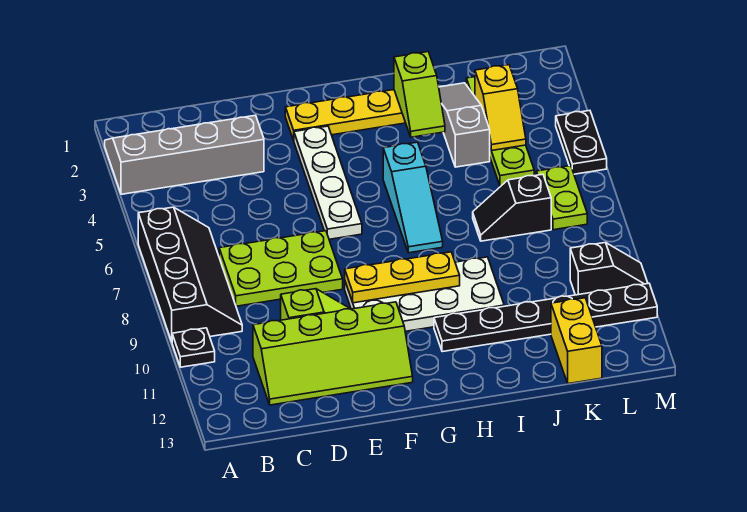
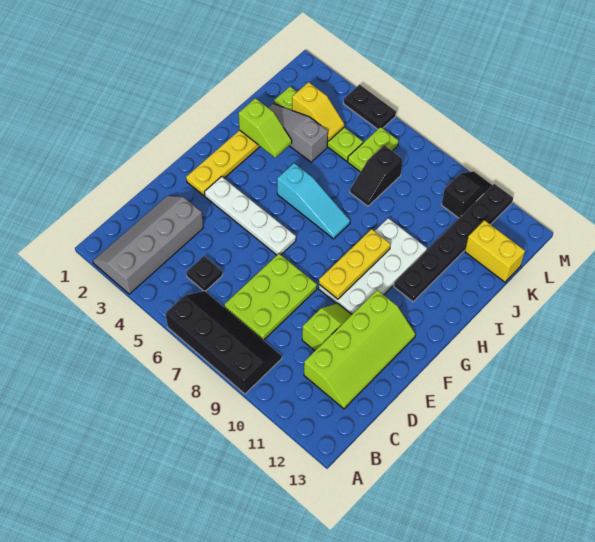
black plate A10 level 1 -> black plate C5 level 1
lime plate L6:L7 level 1 -> lime plate K6:L6 level 1

